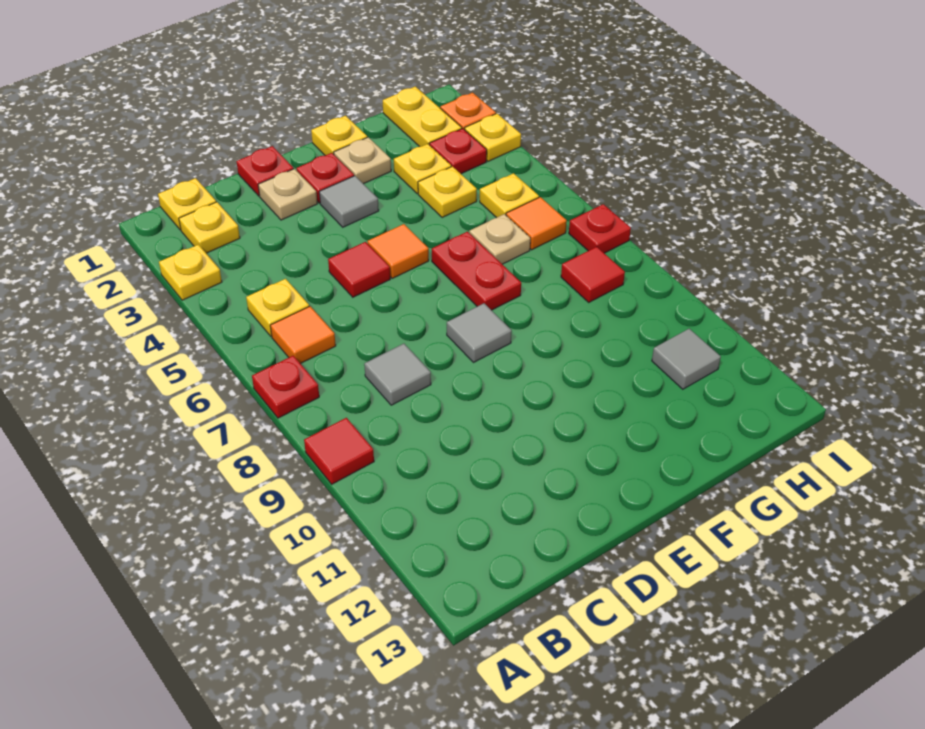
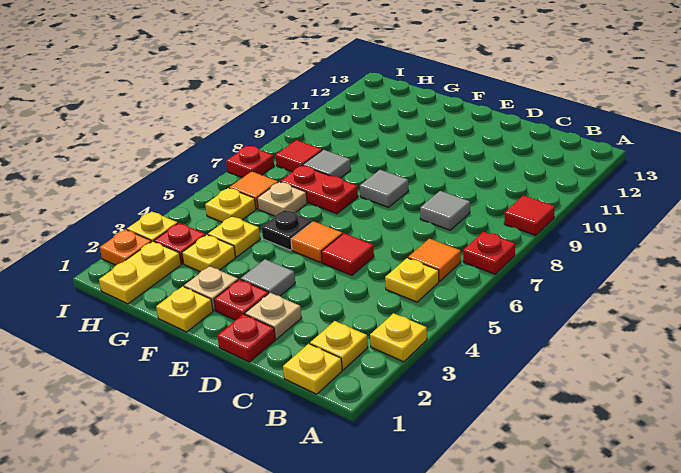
none -> black plate F5 level 1
red plate F6:F7 level 1 -> red plate F7:G7 level 1
grey tile H11 level 1 -> grey tile G8 level 1

